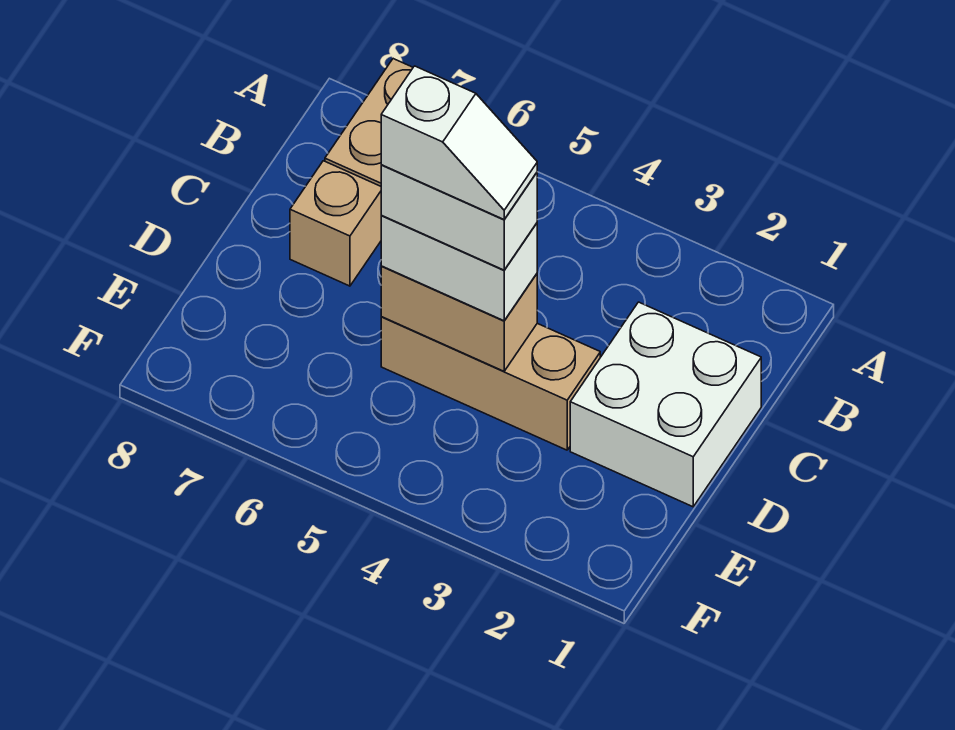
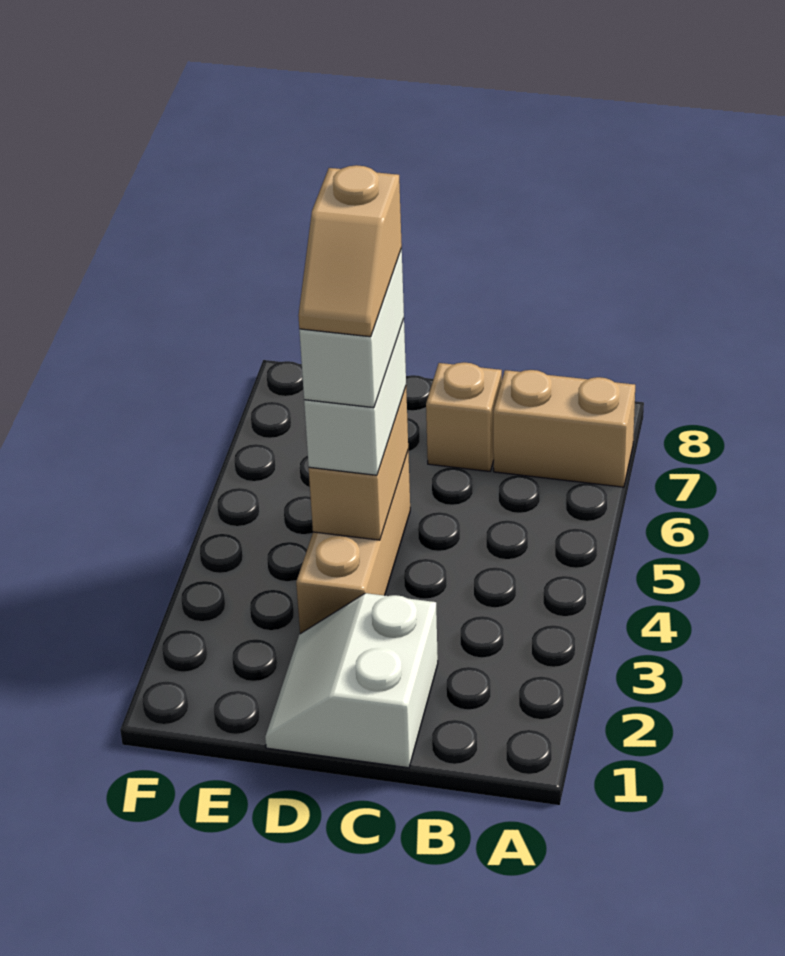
white brick C1:D2 level 1 -> white slope C1:D2 level 1 top C
white slope D4:D5 level 5 top 5 -> tan slope D4:D5 level 5 top 5

